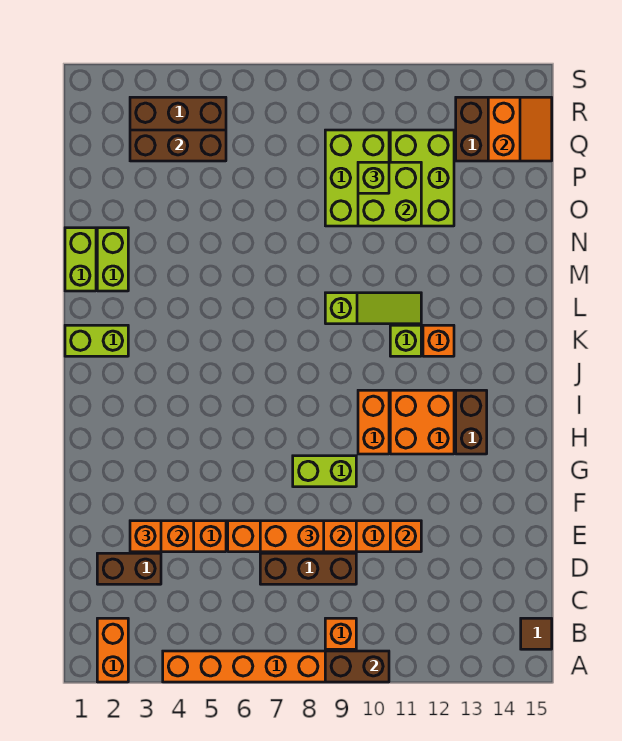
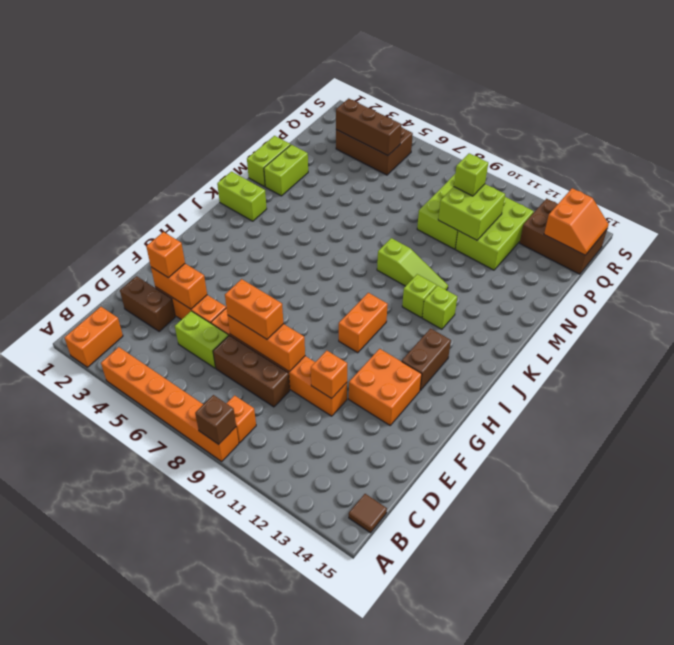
brown brick A9:A10 level 2 -> brown brick A9 level 2
lime brick G8:G9 level 1 -> lime brick D5:D6 level 1
orange brick H11:I12 level 1 -> orange brick F12:G13 level 1
orange brick K12 level 1 -> lime brick K12 level 1

